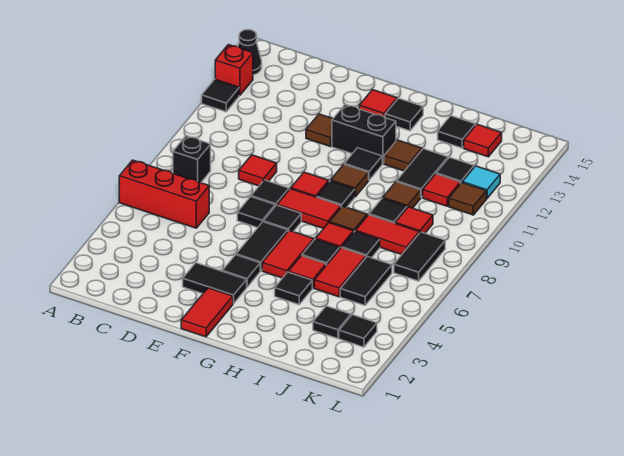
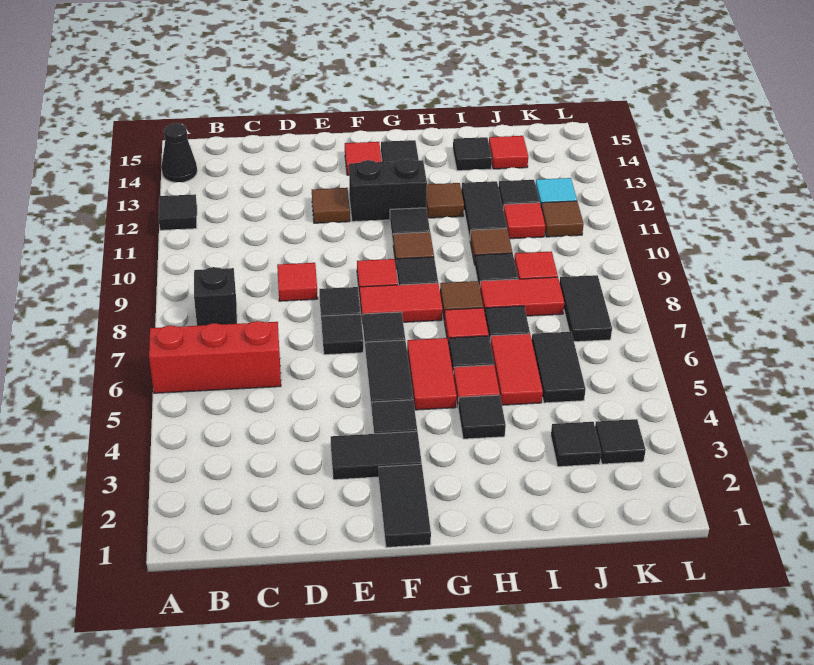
red brick A13 level 1 -> none
red tile F1:F2 level 1 -> black tile F1:F2 level 1

